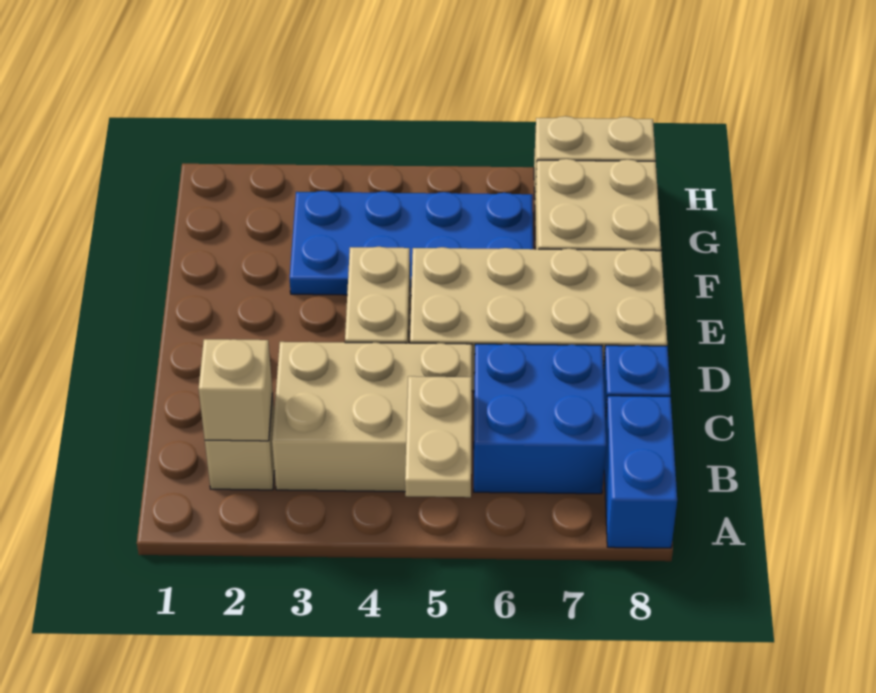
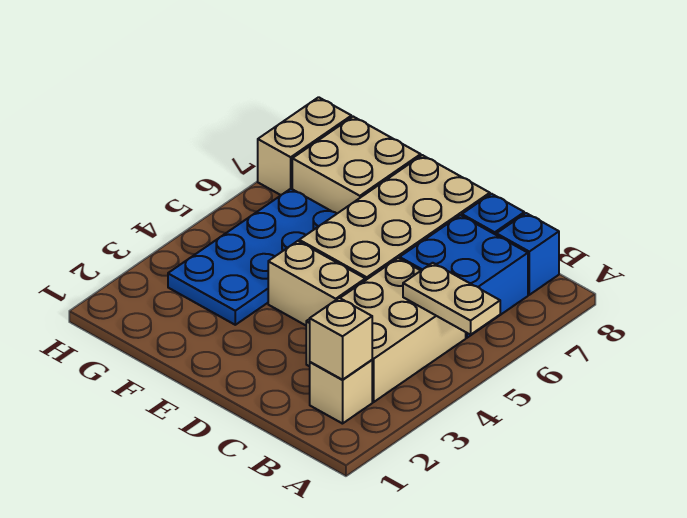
blue brick A8:B8 level 1 -> blue brick B8 level 1

